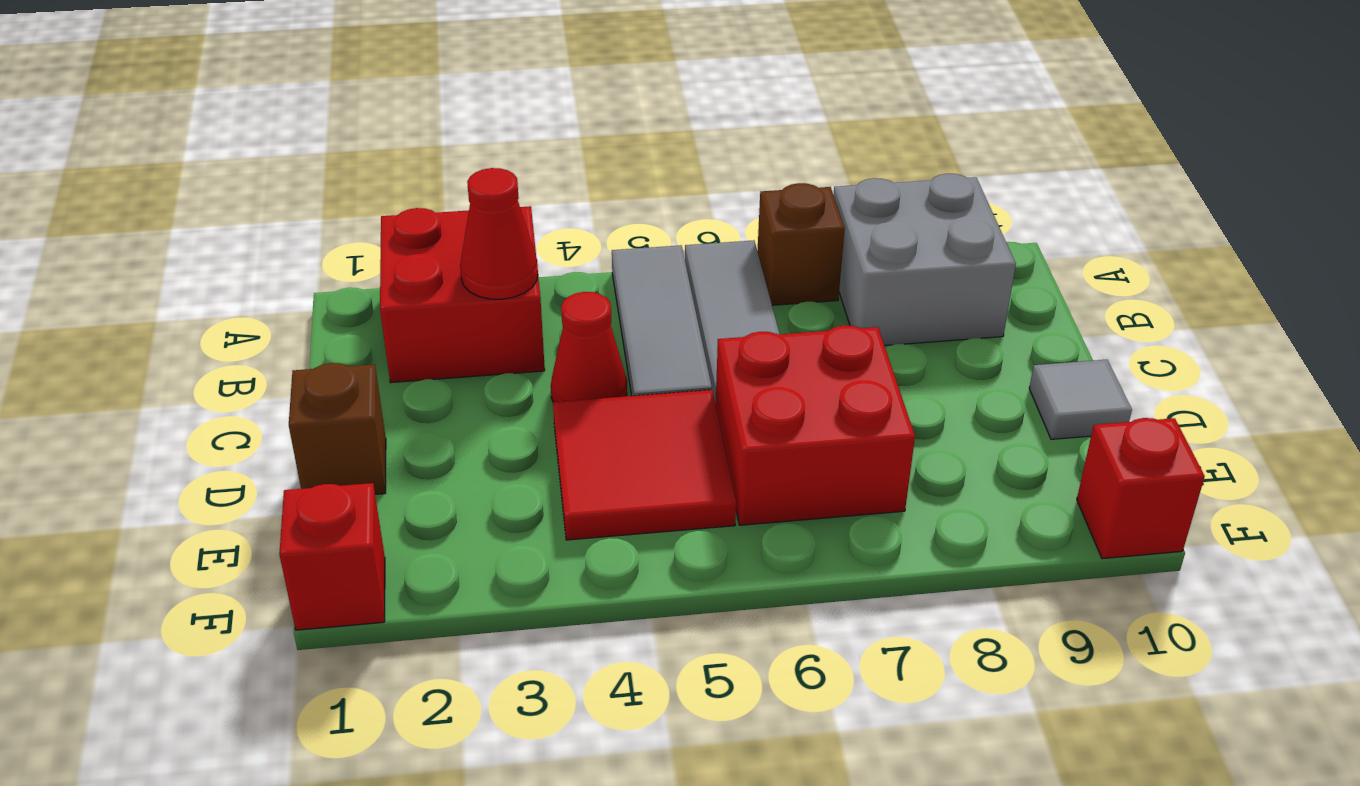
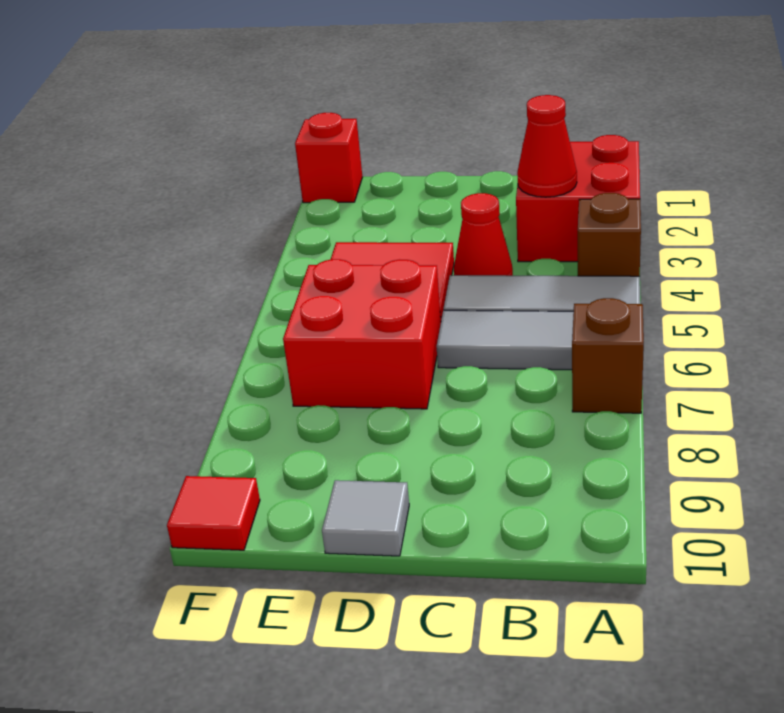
grey brick A8:B9 level 1 -> none
brown brick D1 level 1 -> brown brick A4 level 1
red brick F10 level 1 -> red tile F10 level 1

